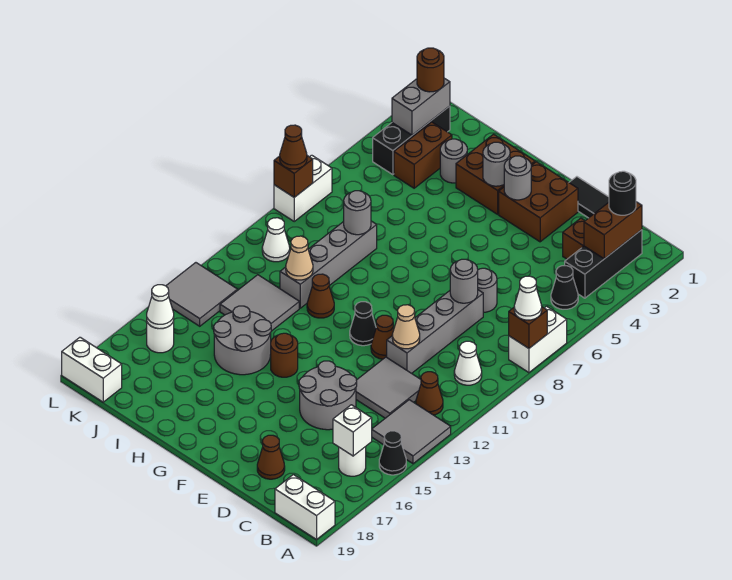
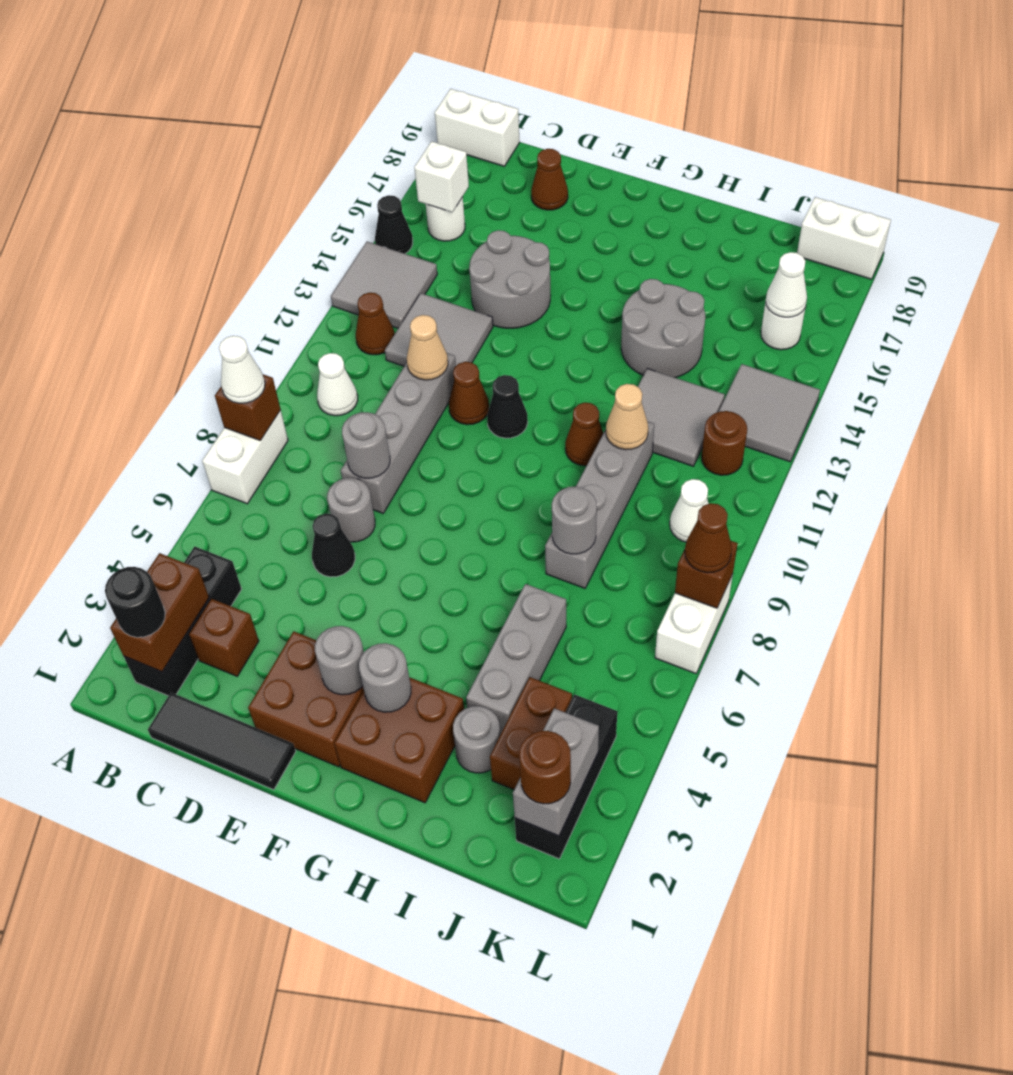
black cone B5 level 1 -> black cone D6 level 1
brown round brick G14 level 1 -> brown round brick K12 level 1
none -> grey brick I4:I6 level 1

